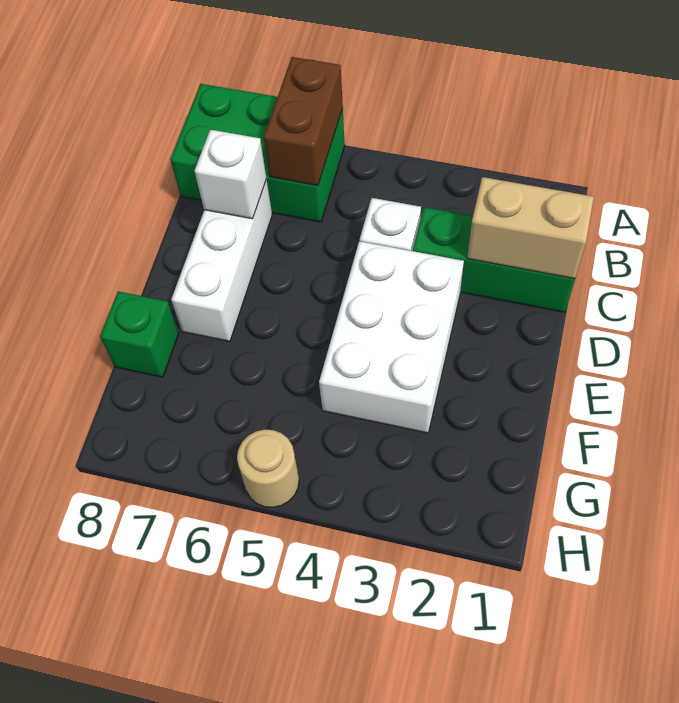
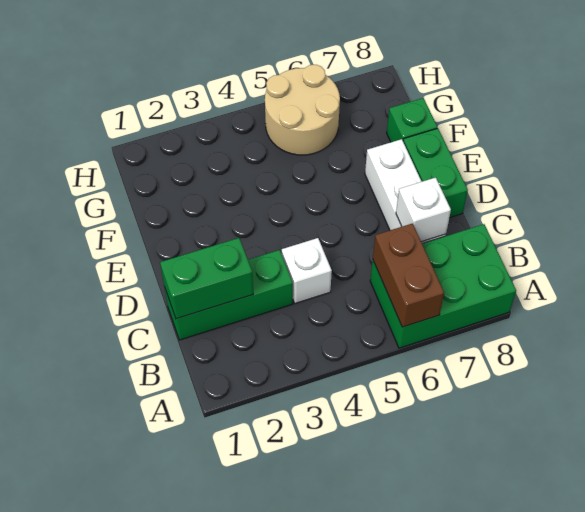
tan brick C1:C2 level 2 -> green brick C1:C2 level 2
white brick D3:F4 level 1 -> none
none -> green brick D8:E8 level 1
tan round brick H5 level 1 -> tan round brick G5:H6 level 1

